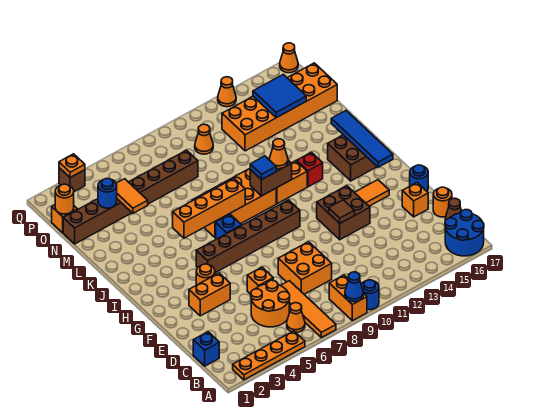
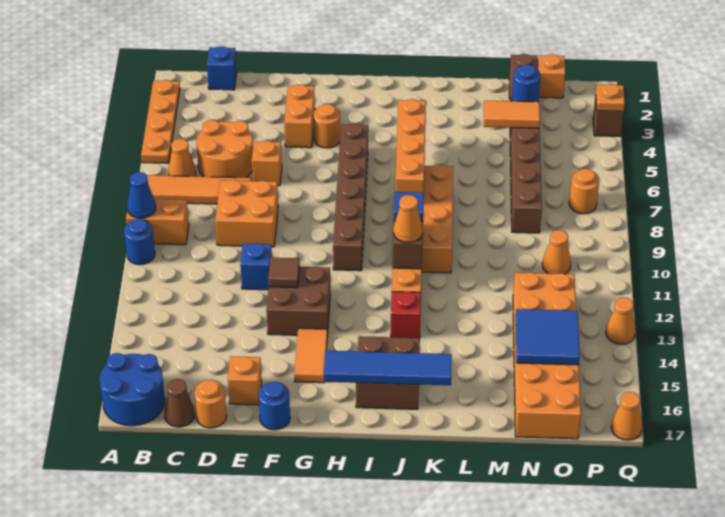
blue brick I7 level 1 -> blue brick E11 level 1
orange round brick O1 level 2 -> orange round brick P7 level 1

